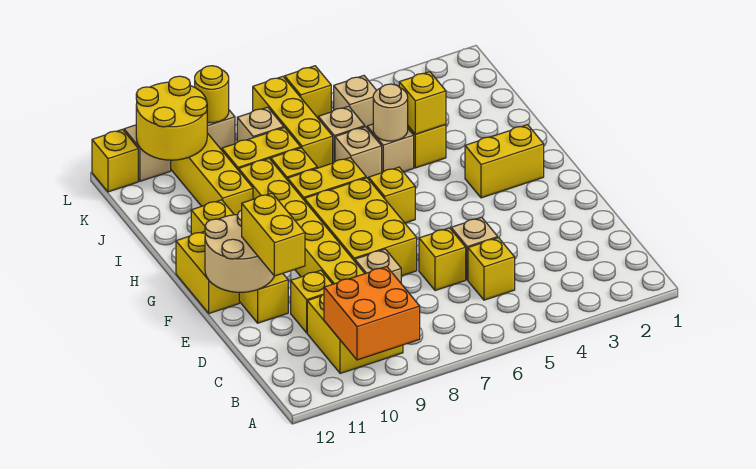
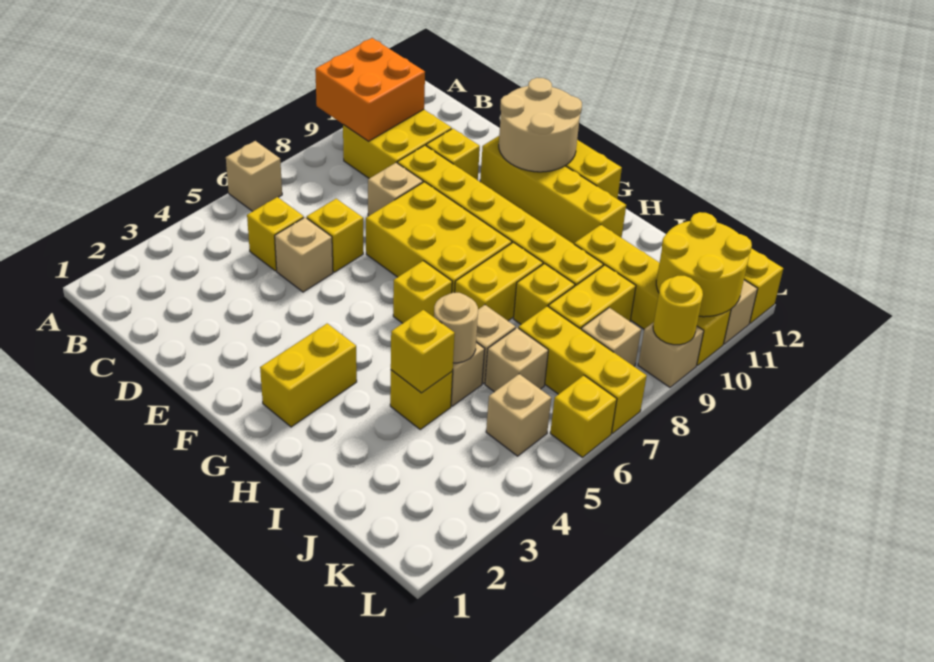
none -> tan brick A6 level 1
yellow brick D11:E11 level 3 -> none

